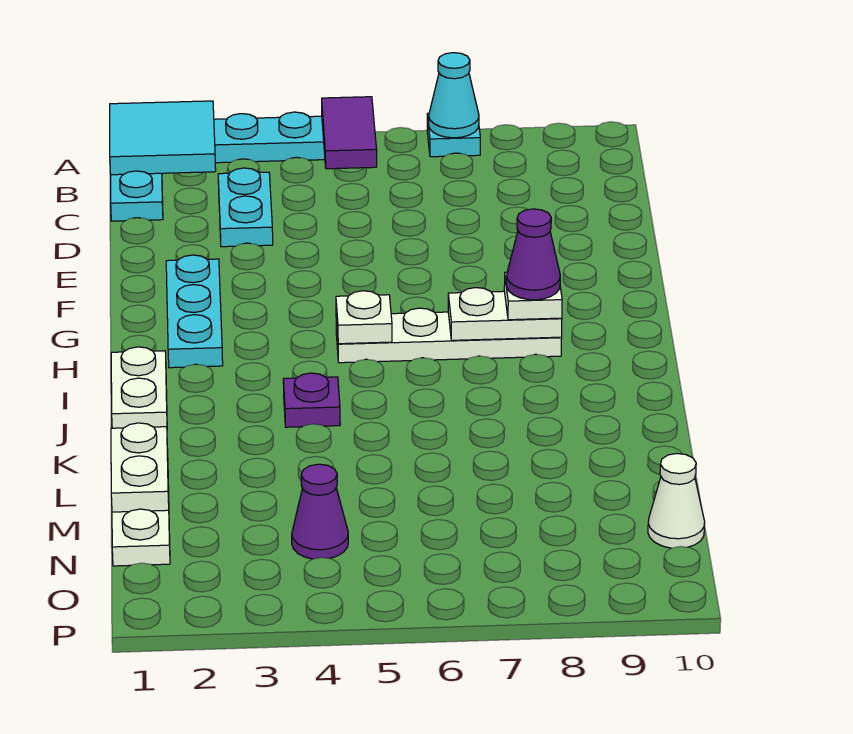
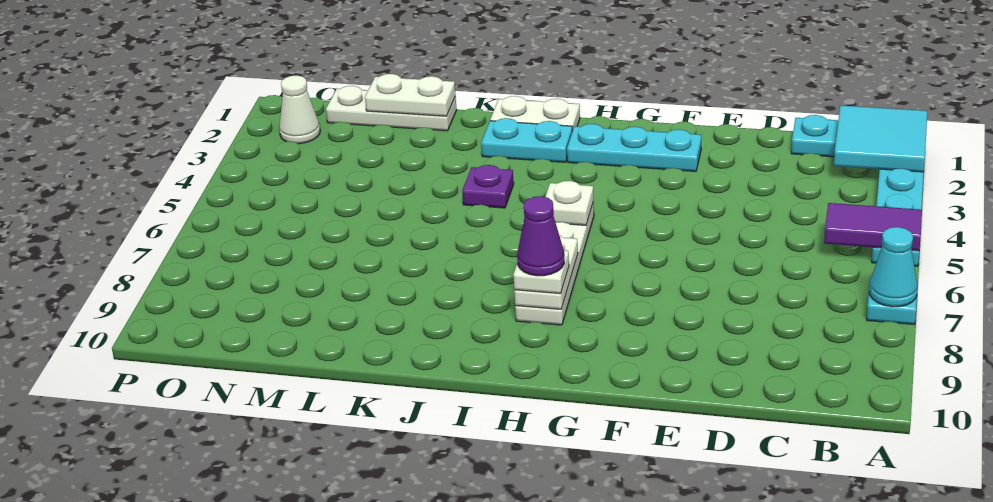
cyan plate C3:D3 level 1 -> cyan plate I2:J2 level 1
purple cone N4 level 1 -> none
white cone N10 level 1 -> white cone O2 level 1

